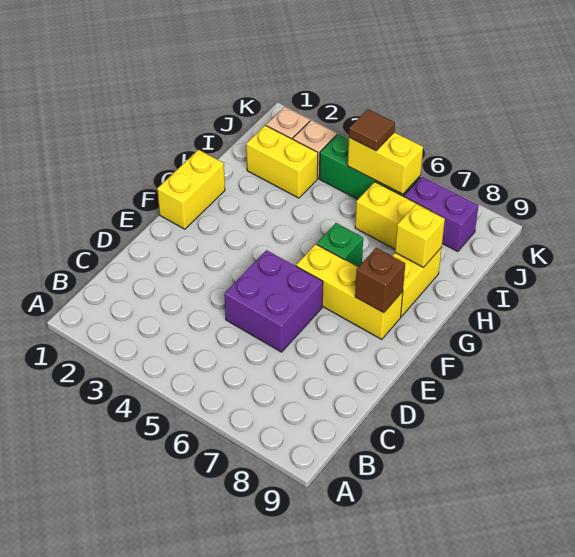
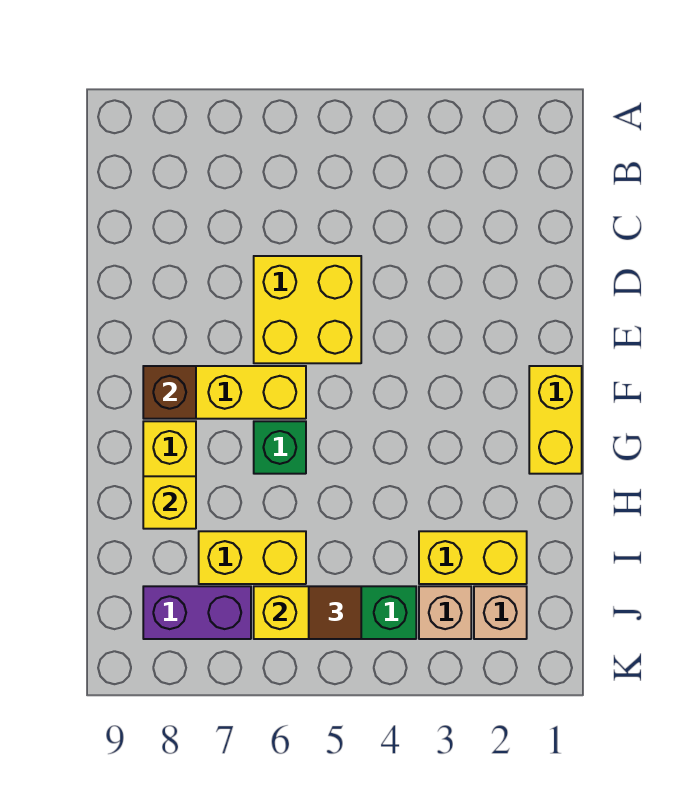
purple brick D5:E6 level 1 -> yellow brick D5:E6 level 1

